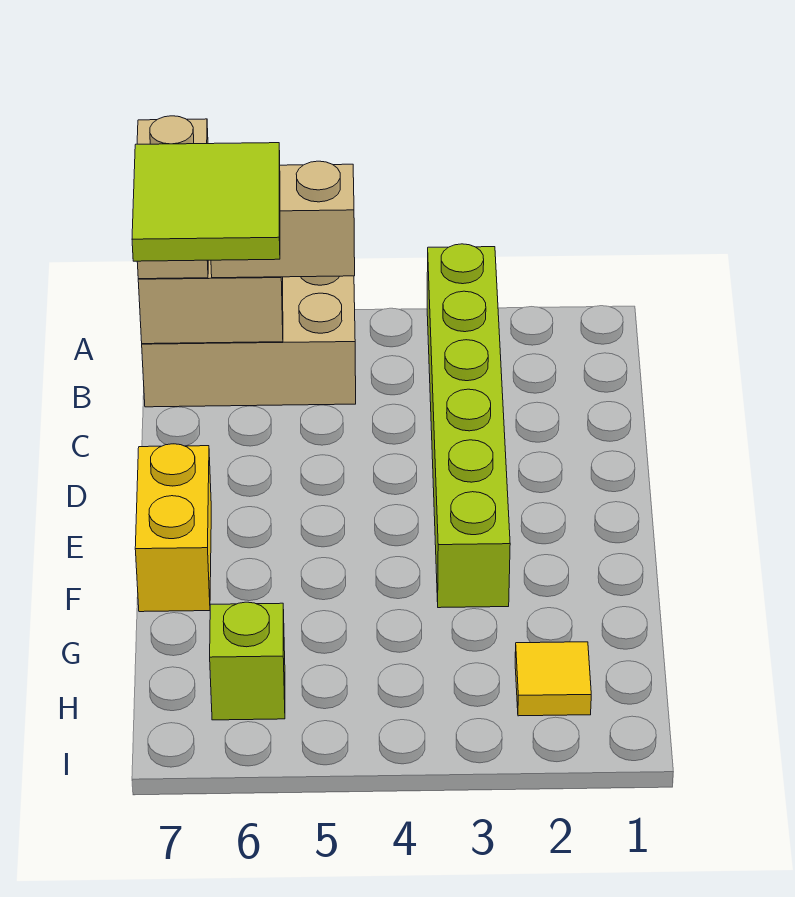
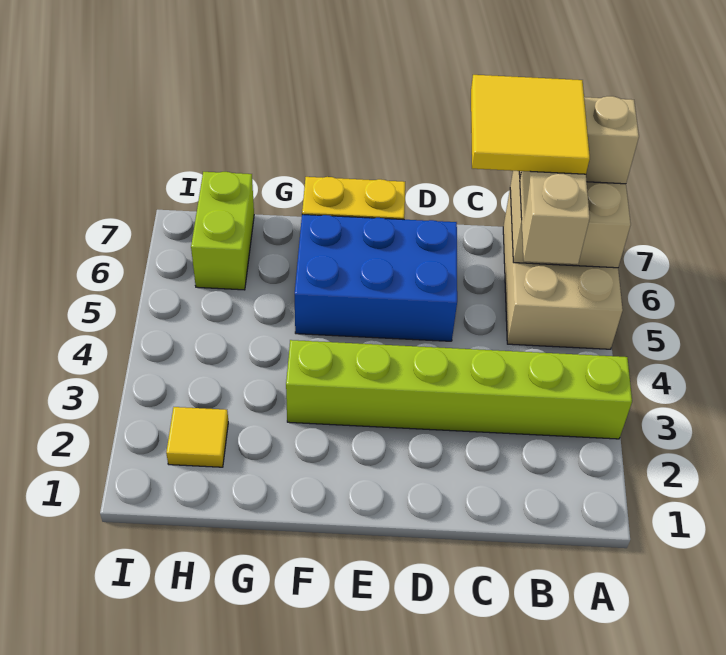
lime tile B6:C7 level 4 -> yellow tile B6:C7 level 4
none -> blue brick D5:F6 level 1
lime brick H6 level 1 -> lime brick H6:H7 level 1

